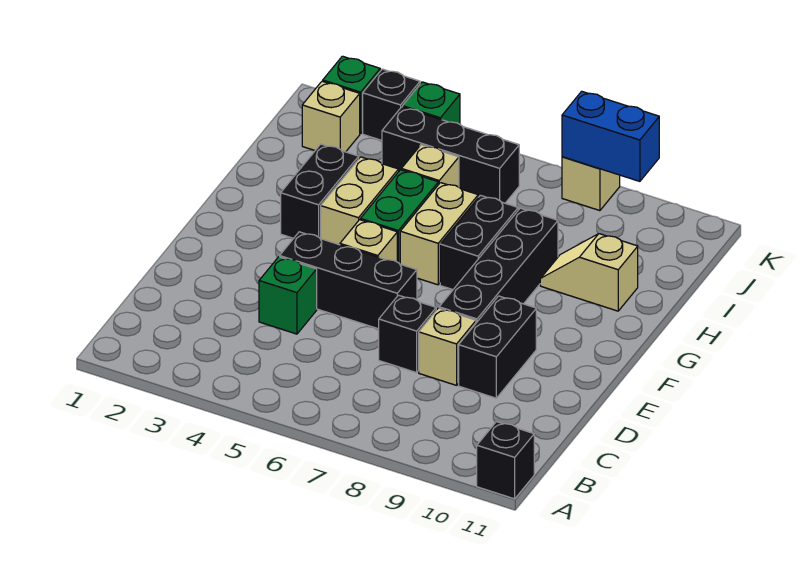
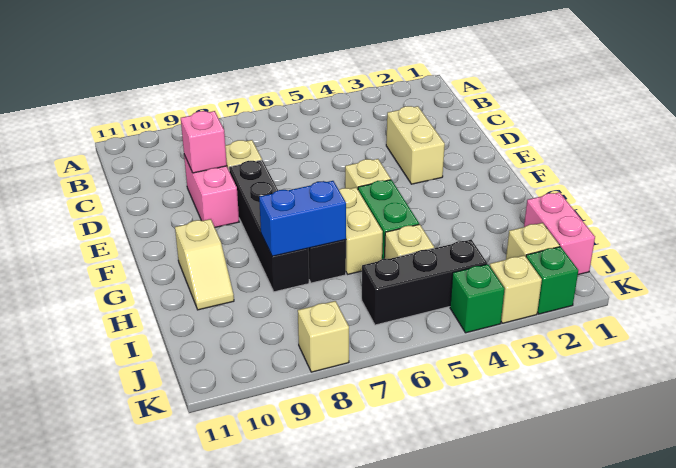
black brick A11 level 1 -> none
green brick D4 level 1 -> none
black brick D7 level 1 -> none
black brick D9:E9 level 1 -> pink brick D9:E9 level 1
none -> pink brick D9 level 2
black brick E4:E6 level 1 -> none
black brick G3:H3 level 1 -> none
tan brick G4:H4 level 1 -> tan brick D3:E3 level 1
tan slope H9:H10 level 1 top 10 -> tan slope G10:H10 level 1 top G
none -> pink brick I1:J1 level 1
black brick K3 level 1 -> tan brick K3 level 1
blue brick K8:K9 level 2 -> blue brick H7:H8 level 2

